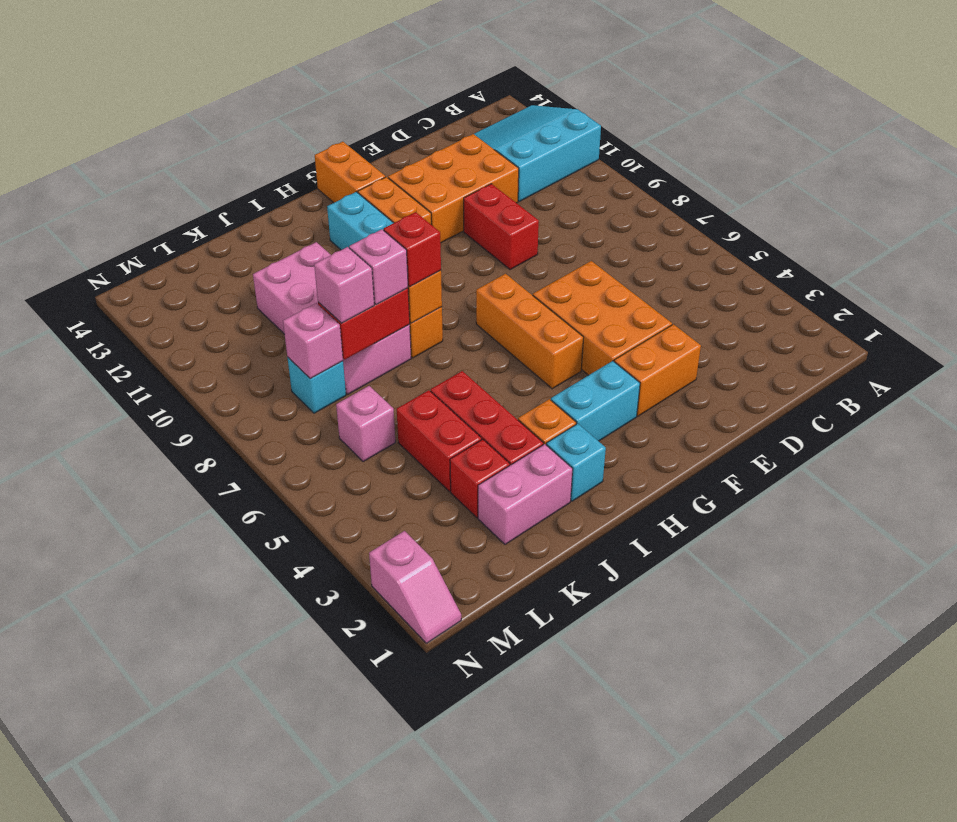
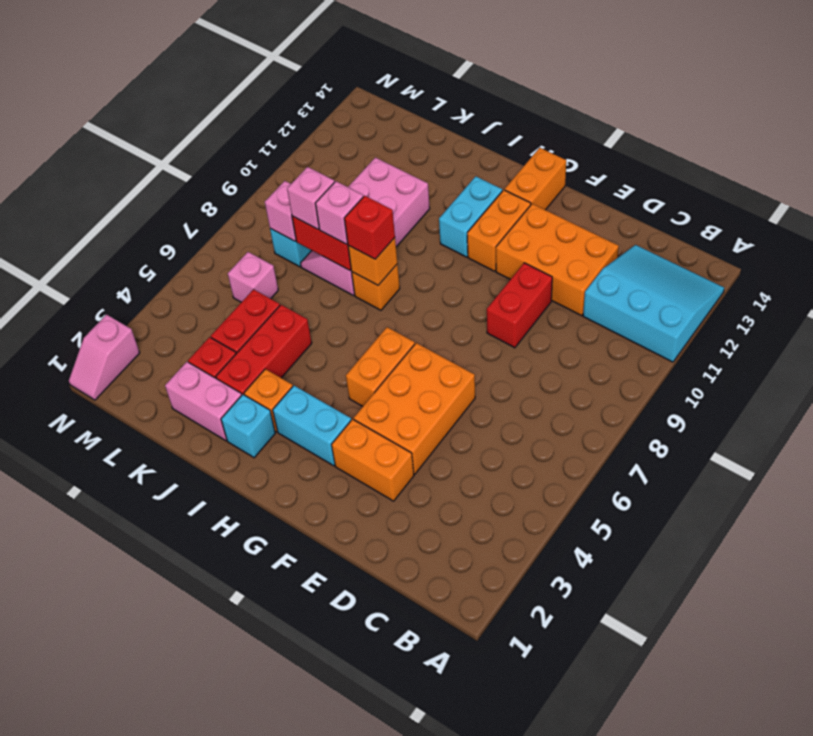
orange brick G5:G7 level 1 -> orange brick G5:G6 level 1

